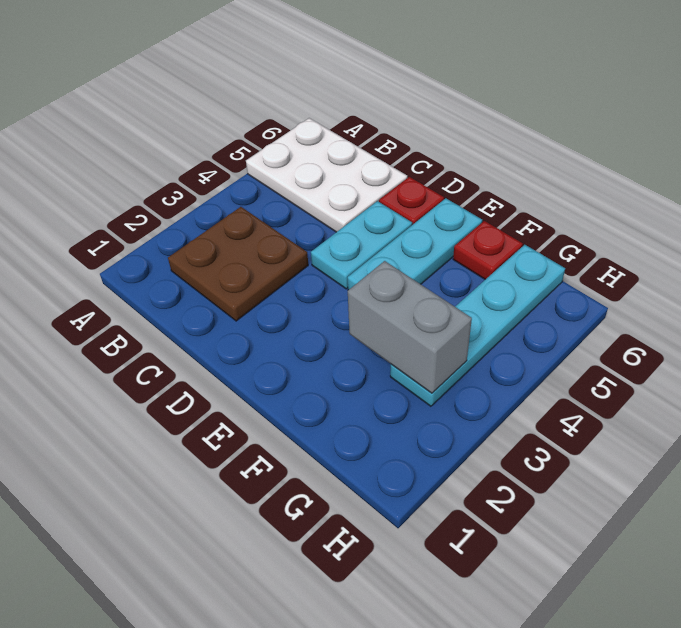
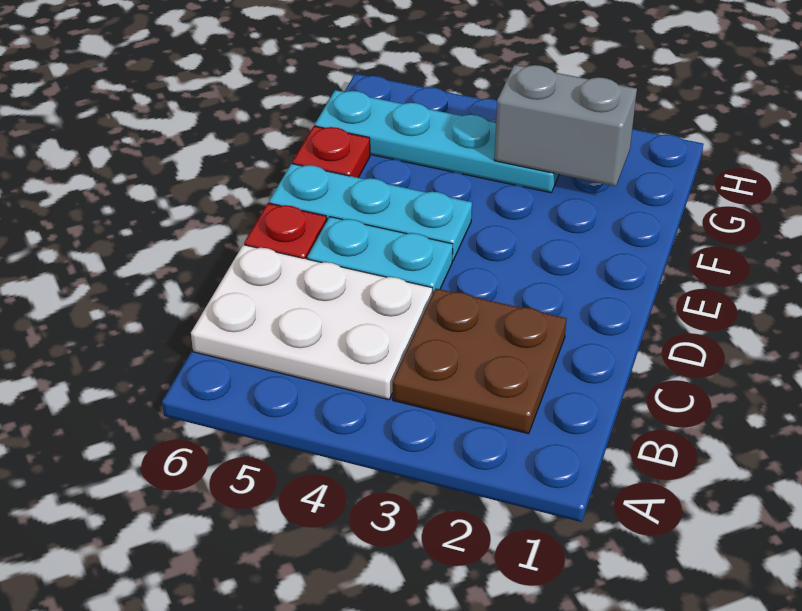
white plate A5:C6 level 1 -> white plate B4:C6 level 1
grey brick F3:G3 level 2 -> grey brick G2:G3 level 2

